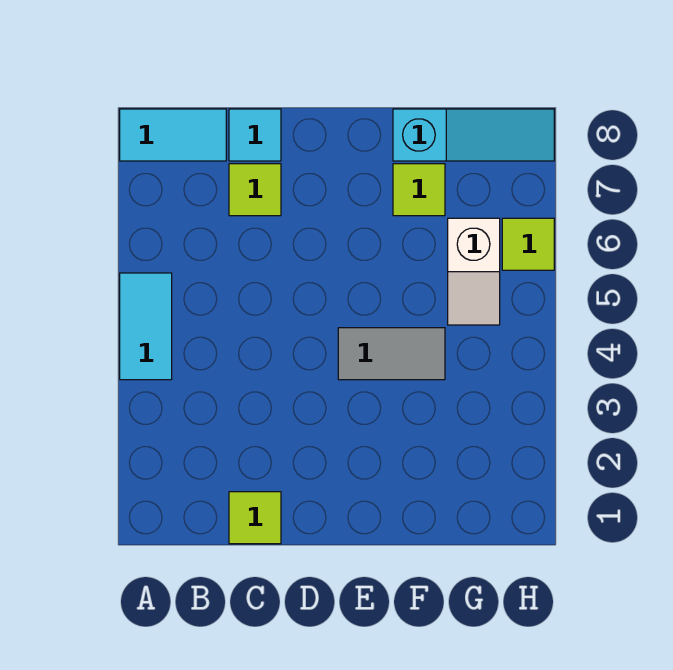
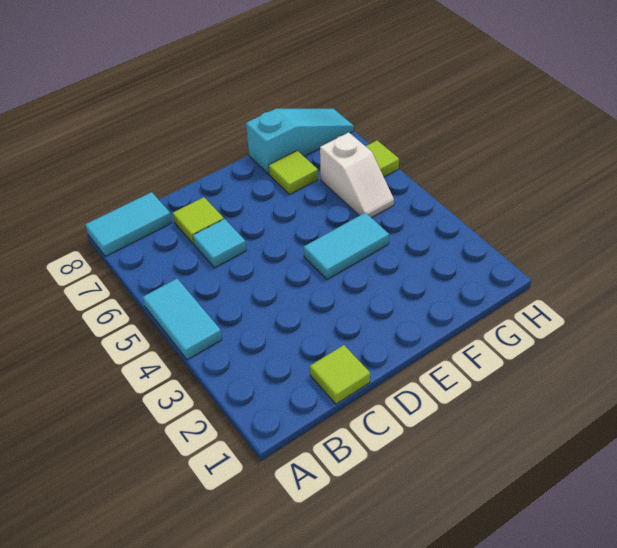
cyan tile C8 level 1 -> cyan tile C6 level 1
grey tile E4:F4 level 1 -> cyan tile E4:F4 level 1

